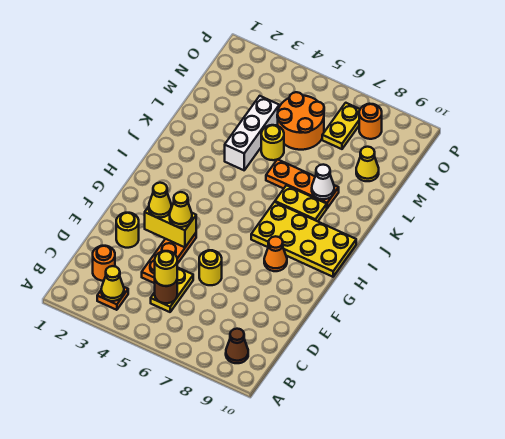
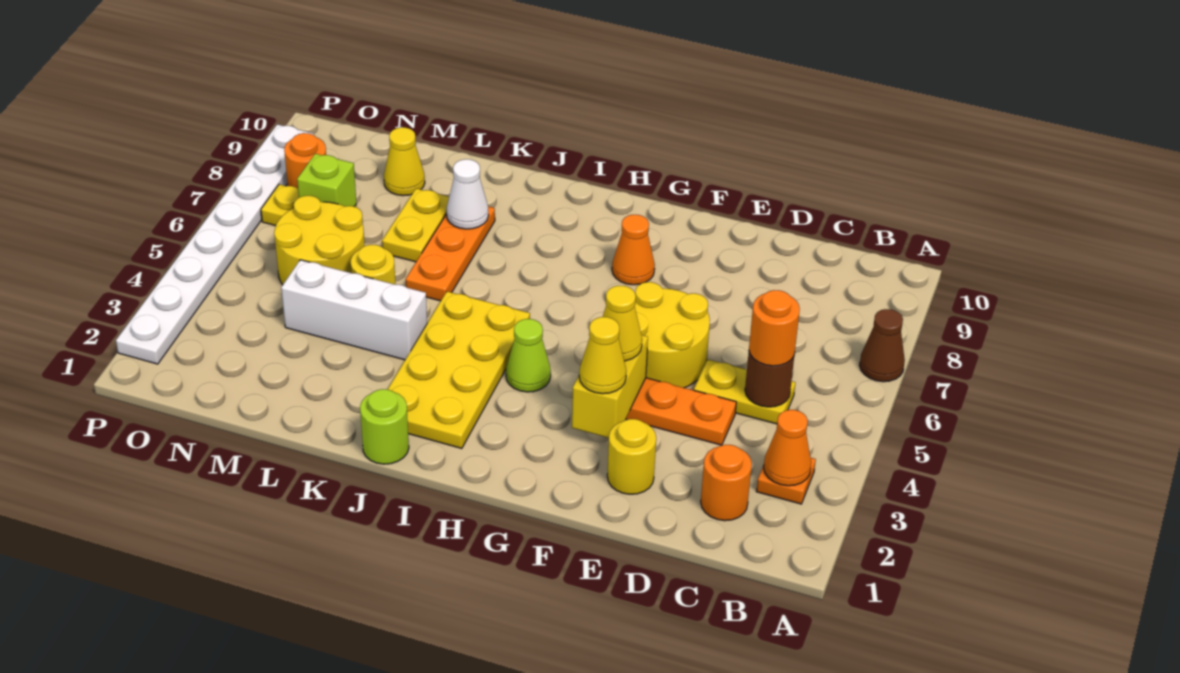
yellow cone B3 level 2 -> orange cone B3 level 2
brown cone B9 level 1 -> brown cone A7 level 1
yellow round brick C5 level 3 -> orange round brick C5 level 3
yellow round brick E6 level 1 -> yellow round brick E5:F6 level 1
none -> lime cone H4 level 1
yellow plate H7:I10 level 1 -> yellow plate I2:J5 level 1
none -> lime round brick J1 level 1
yellow plate J7:J8 level 1 -> yellow plate L7:L8 level 1
orange round brick M5:N6 level 1 -> yellow round brick M5:N6 level 1
none -> lime brick N7 level 2
none -> white plate P2:P9 level 1

